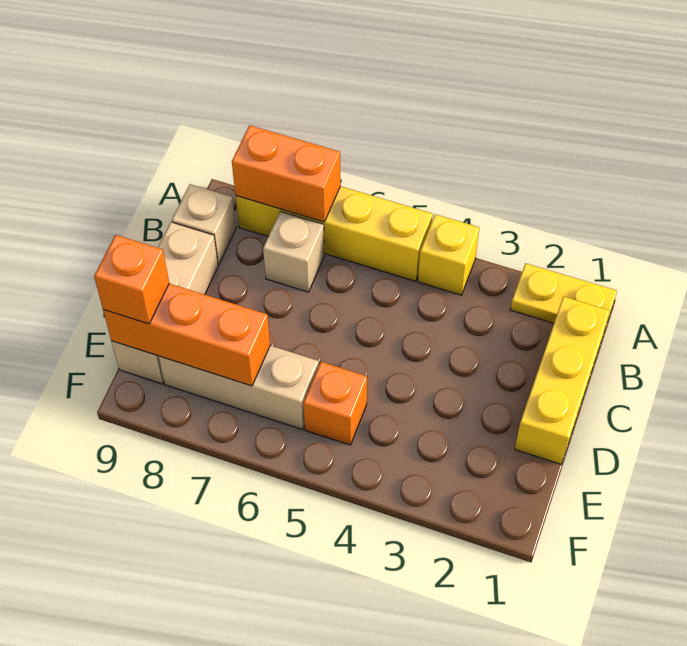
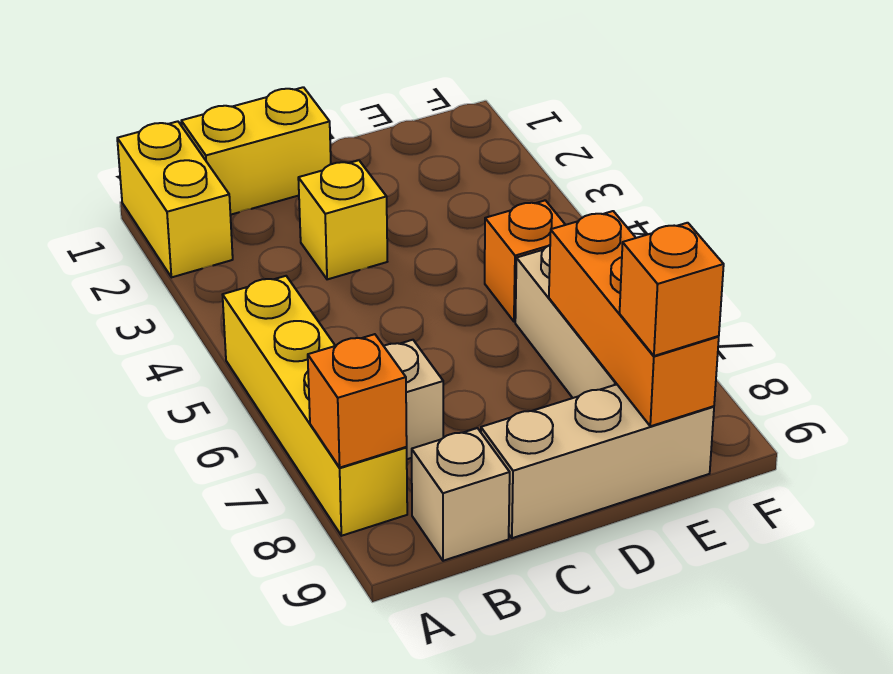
yellow plate A1:A2 level 1 -> yellow brick A1:A2 level 1
yellow brick A4 level 1 -> yellow brick C3 level 1
orange brick A7:A8 level 2 -> orange brick A8 level 2
yellow brick B1:D1 level 1 -> yellow brick B1:C1 level 1

